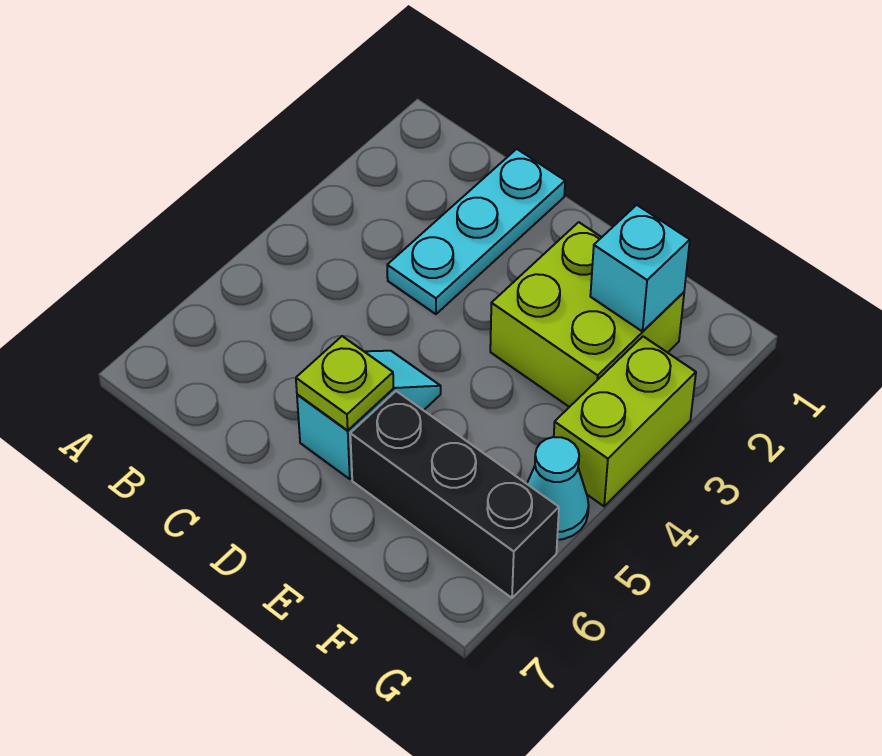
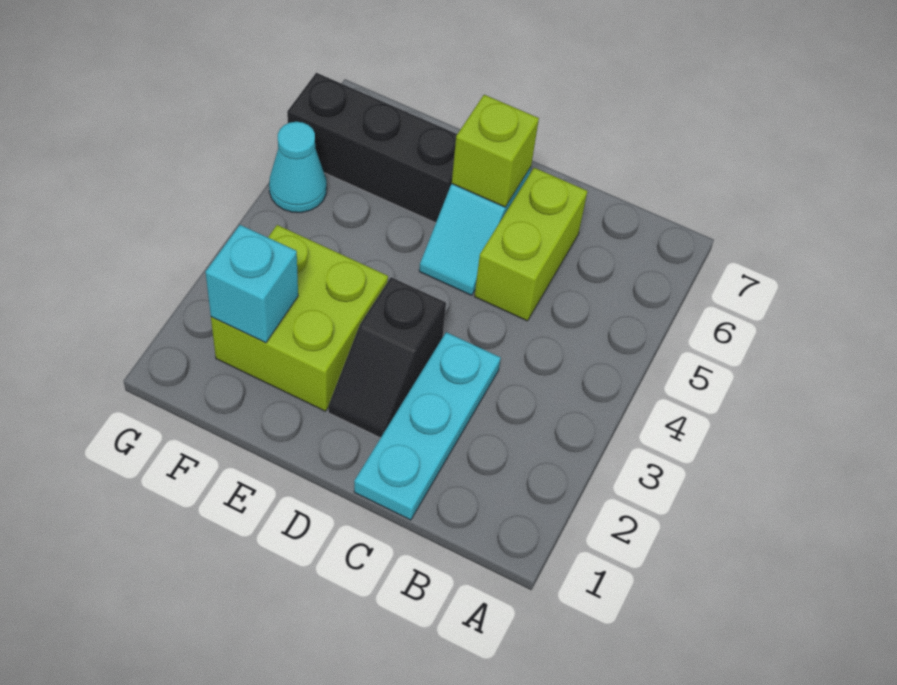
none -> black slope D2:D3 level 1 top 3
lime plate D6 level 2 -> lime brick D6 level 2
lime brick G3:G4 level 1 -> lime brick C5:C6 level 1

